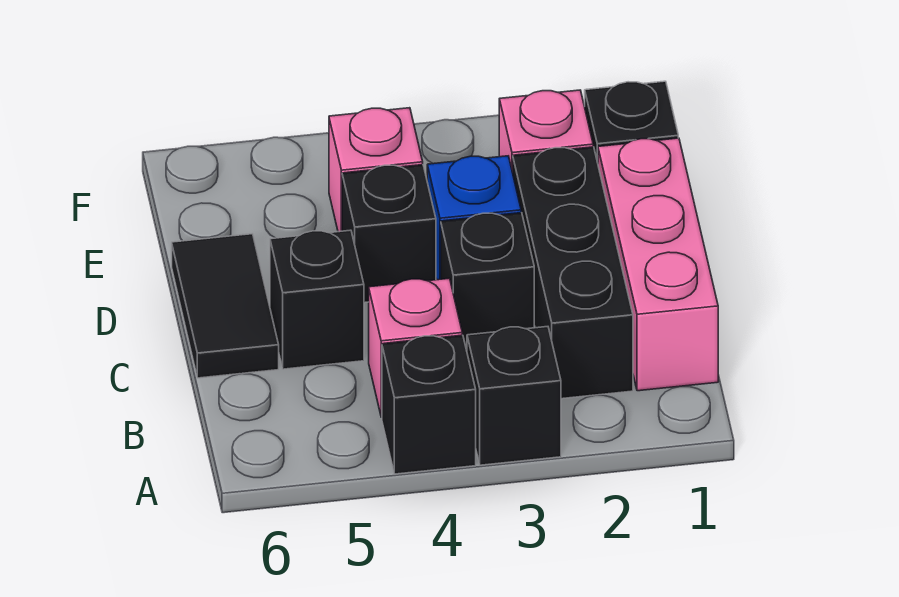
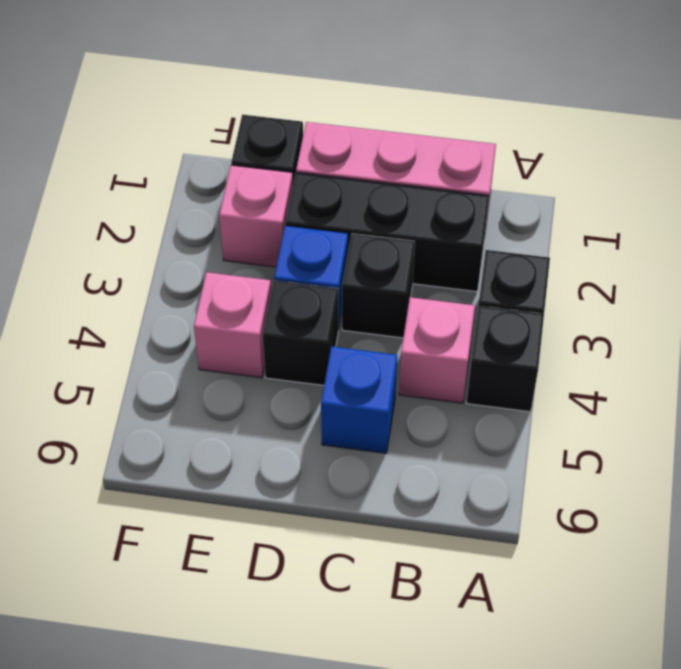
black brick C5 level 1 -> blue brick C5 level 1
black tile C6:D6 level 1 -> none

